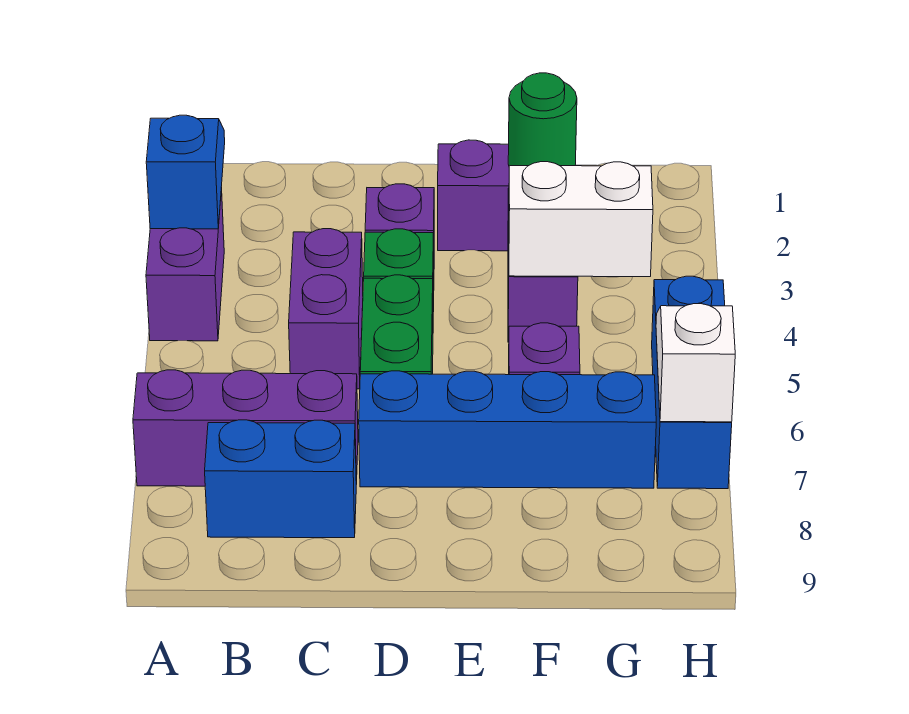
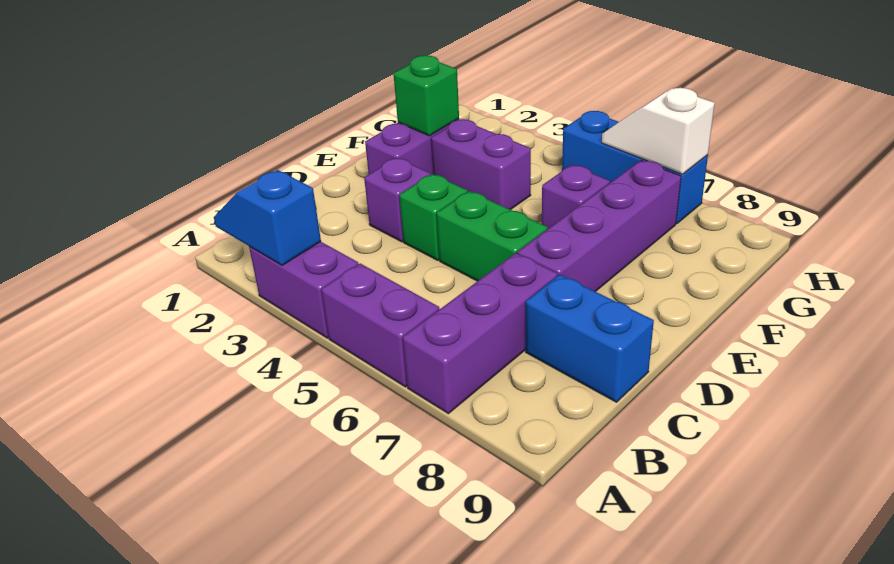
blue brick B8:C8 level 1 -> blue brick C8:C9 level 1
purple brick C4:C5 level 1 -> purple brick A5:A6 level 1
blue brick D7:G7 level 1 -> purple brick D7:G7 level 1
green round brick F2 level 2 -> green brick F2 level 2
white brick F4:G4 level 2 -> none

